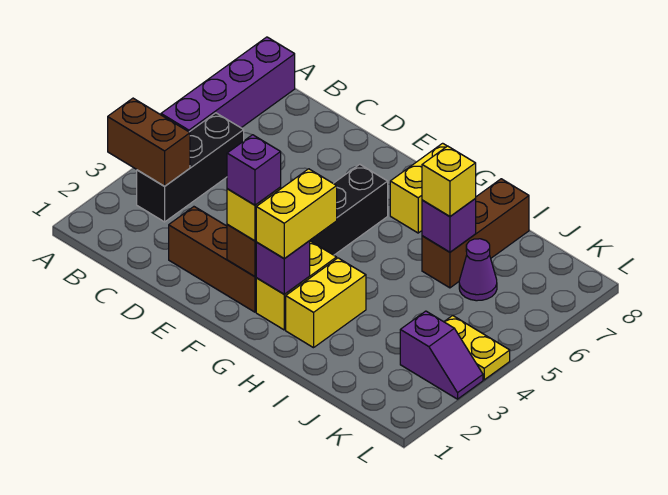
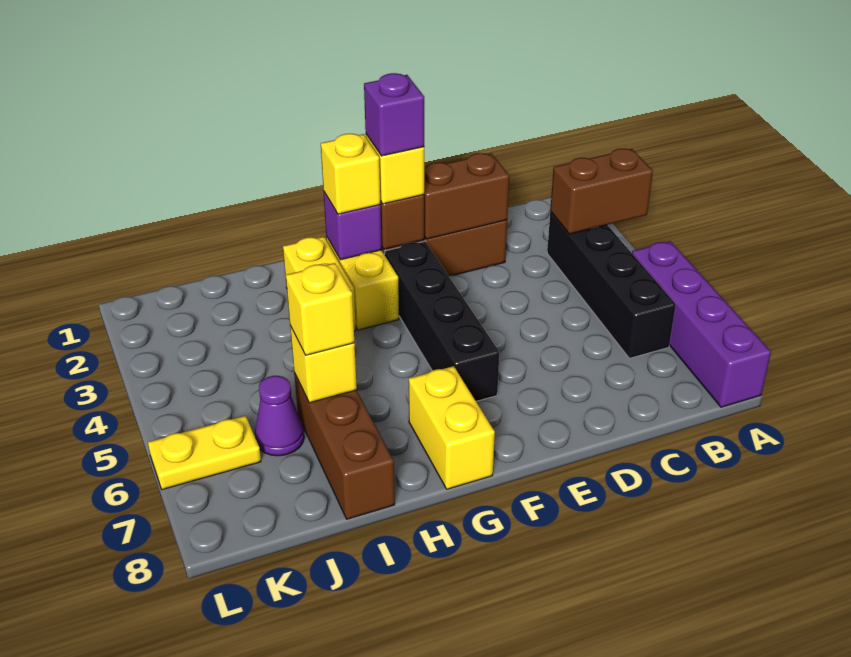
black brick B3:B5 level 1 -> black brick B3:B6 level 1
none -> brown brick D2:E2 level 2
yellow brick G2:G3 level 3 -> yellow brick G2 level 3
purple brick I6 level 2 -> yellow brick I6 level 2
purple slope K3:L3 level 1 top K -> none
yellow plate K4:L4 level 1 -> yellow plate K6:L6 level 1

